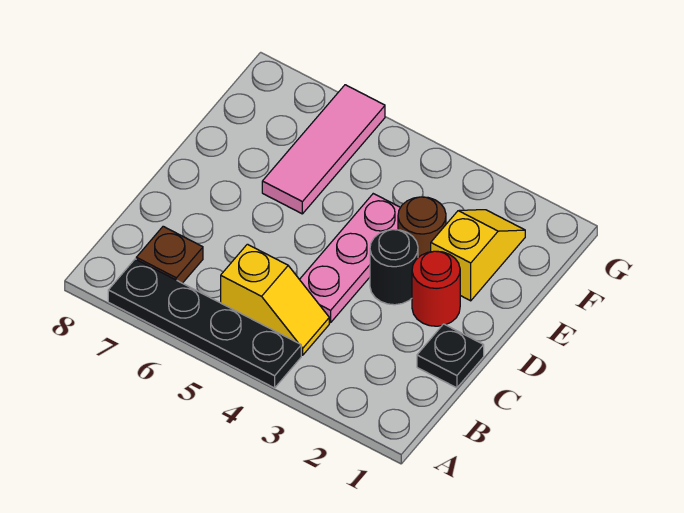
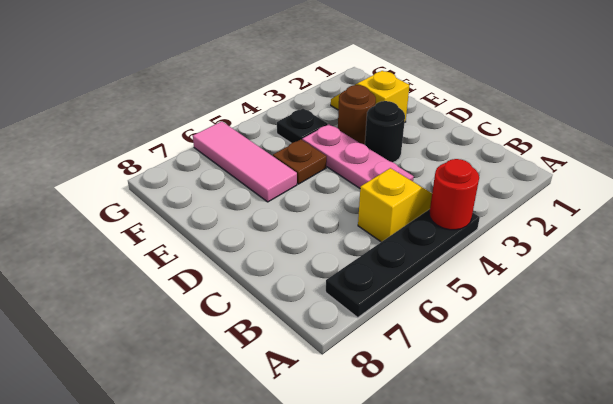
brown plate B7 level 1 -> brown plate E5 level 1
black plate C1 level 1 -> black plate F4 level 1
red round brick D2 level 1 -> red round brick A4 level 2

